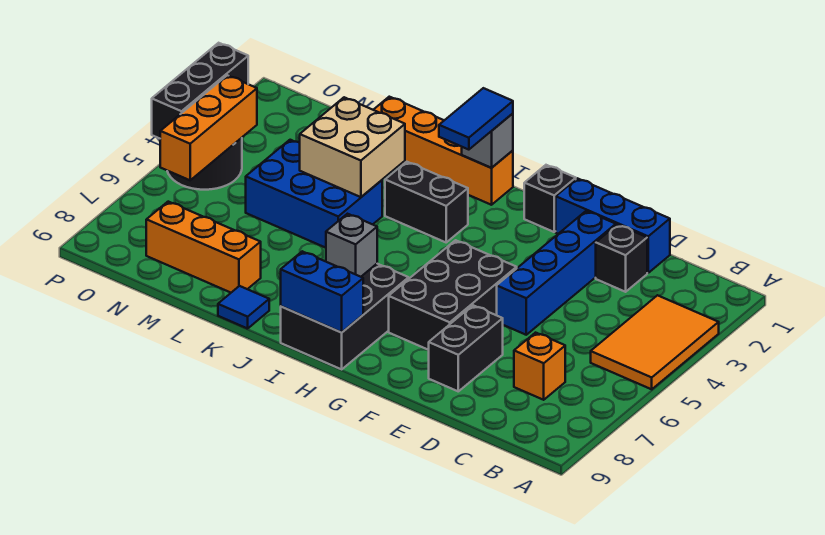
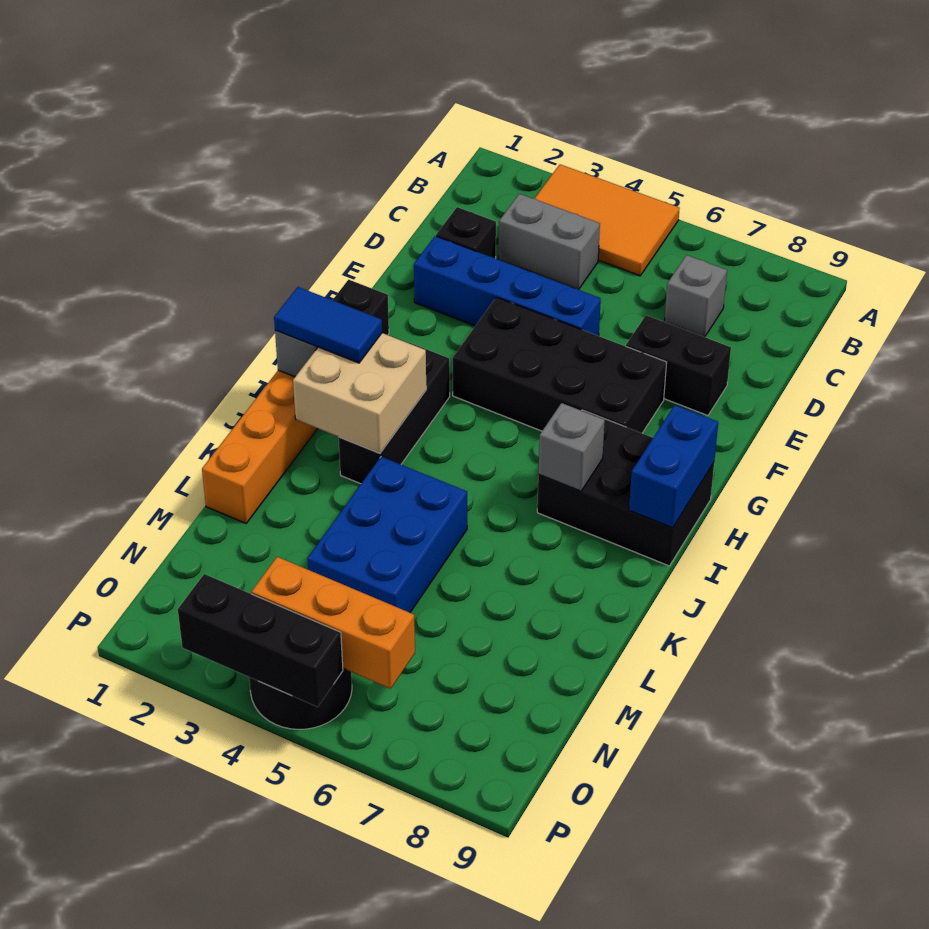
none -> grey brick C3:C4 level 1
orange brick C7 level 1 -> grey brick C7 level 1
blue brick D1:F1 level 1 -> none
black brick F5:G7 level 1 -> black brick F4:G7 level 1
black brick I3:J3 level 1 -> black brick H3:J3 level 1
tan brick K3:L4 level 2 -> tan brick I2:J3 level 2
blue tile K9 level 1 -> none
orange brick L8:N8 level 1 -> none

